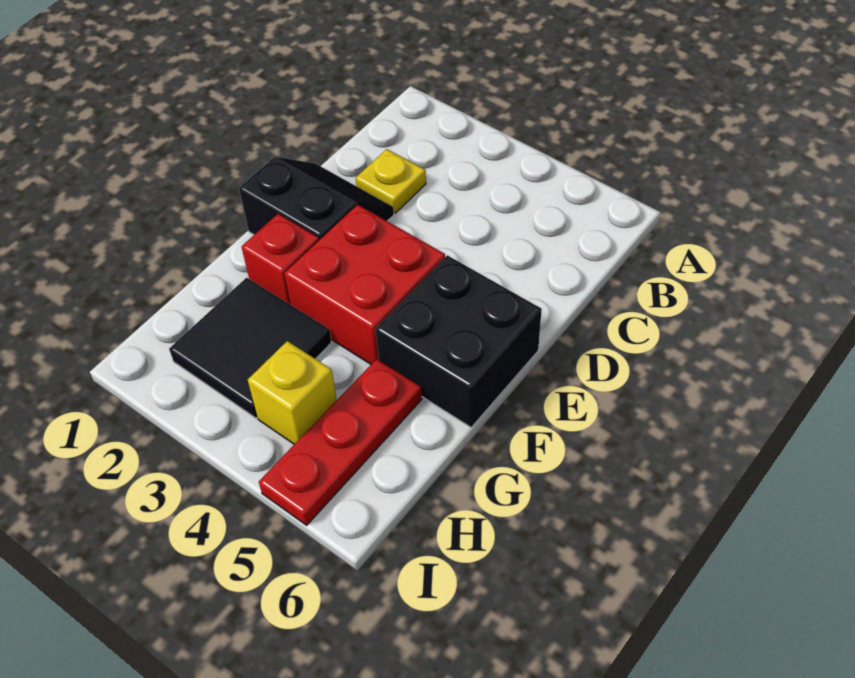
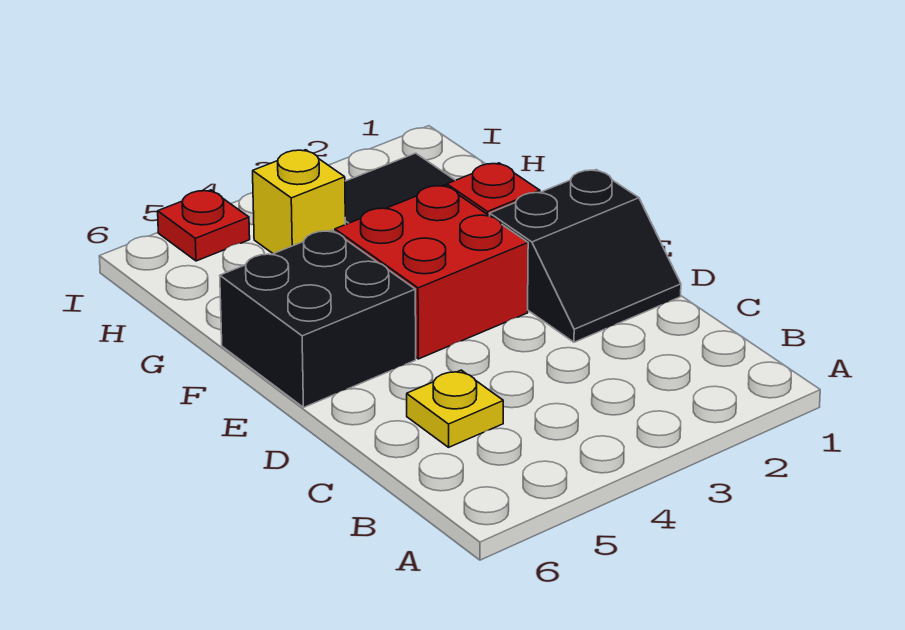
yellow plate C2 level 1 -> yellow plate C5 level 1
red plate G5:I5 level 1 -> red plate I5 level 1

